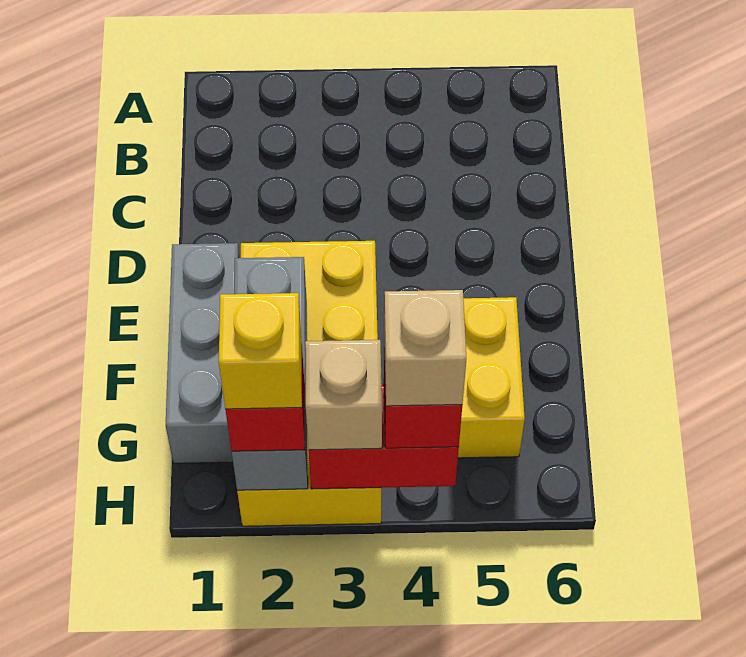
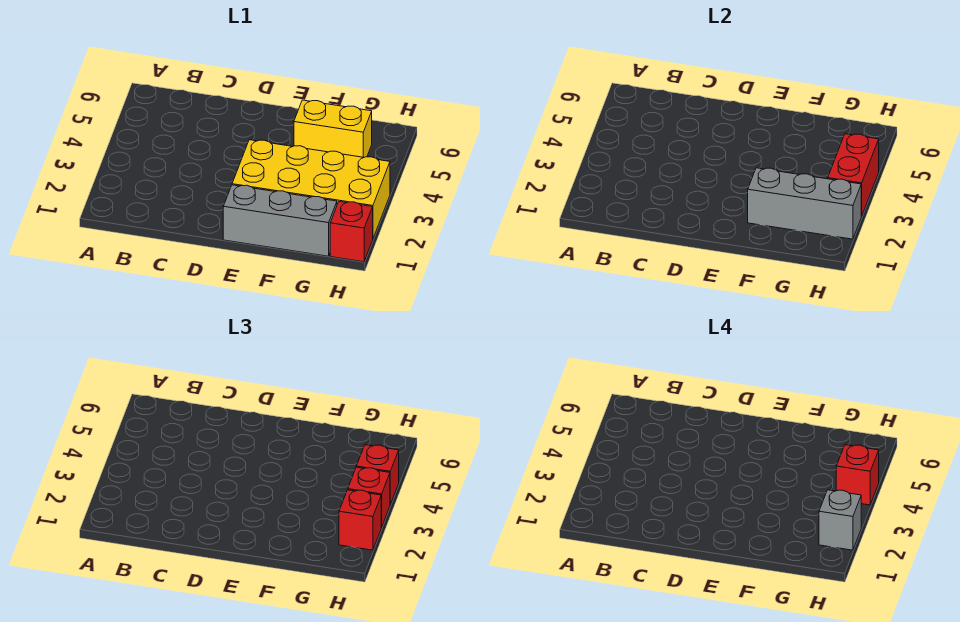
none -> red brick H1 level 1
yellow brick H2 level 4 -> grey brick H2 level 4
tan brick H3 level 3 -> red brick H3 level 3
tan brick H4 level 4 -> red brick H4 level 4

